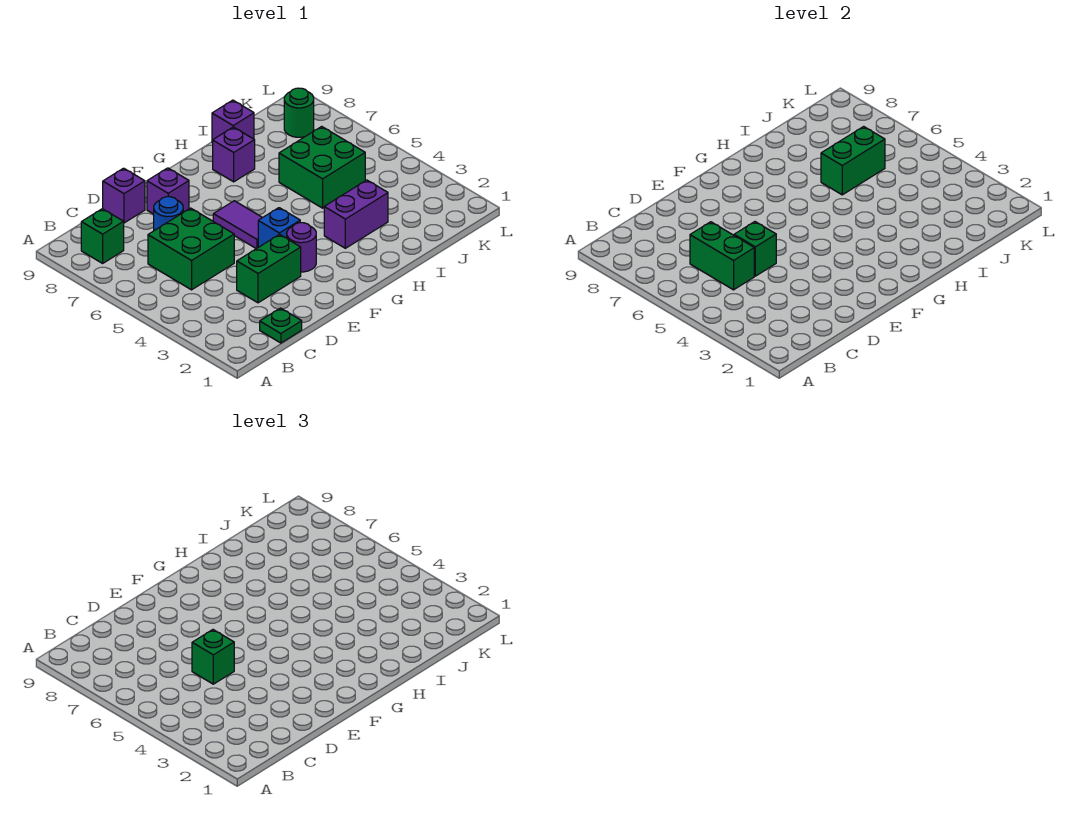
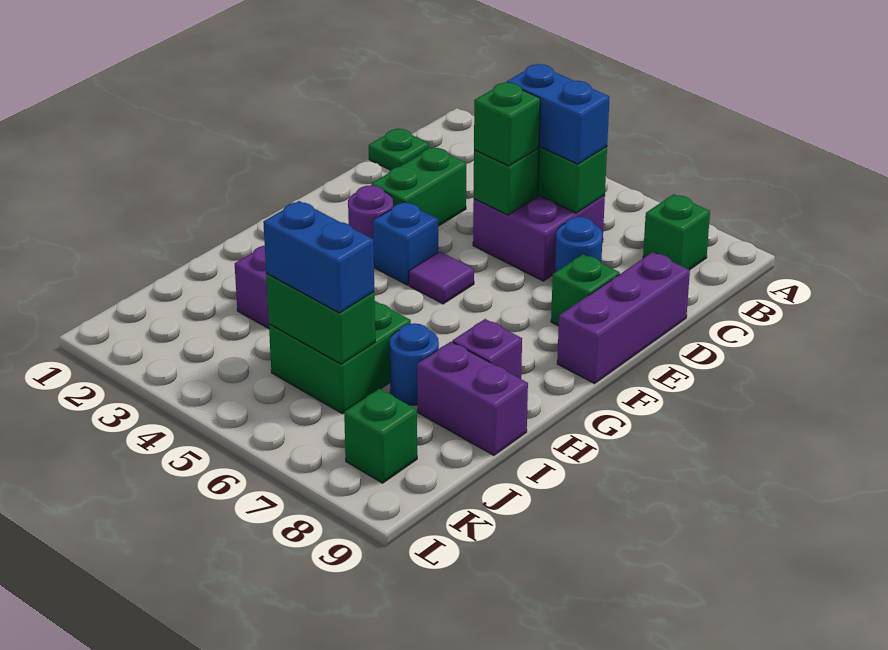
green brick C5:D6 level 1 -> purple brick C5:D6 level 1
none -> blue brick C5:C6 level 3
purple brick D9 level 1 -> purple brick D9:F9 level 1
purple brick E8 level 1 -> green brick E8 level 1
purple tile F5:F6 level 1 -> purple tile F5 level 1
green brick I6:J6 level 2 -> green brick J5:J6 level 2
none -> blue round brick I7 level 1
purple brick I9 level 1 -> purple brick I8:I9 level 1
none -> blue brick J5:J6 level 3
green round brick K8 level 1 -> green brick K8 level 1

